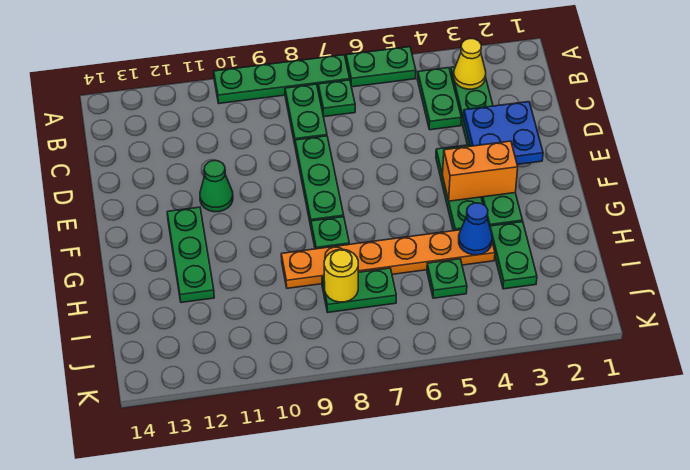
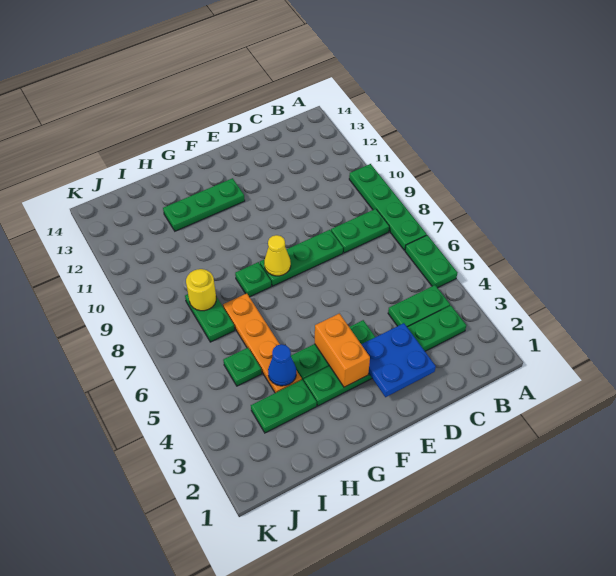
yellow cone B3 level 2 -> yellow cone F8 level 2
green plate B7 level 1 -> none
green cone E11 level 1 -> none
orange plate H4:H9 level 1 -> orange plate H4:H7 level 1

